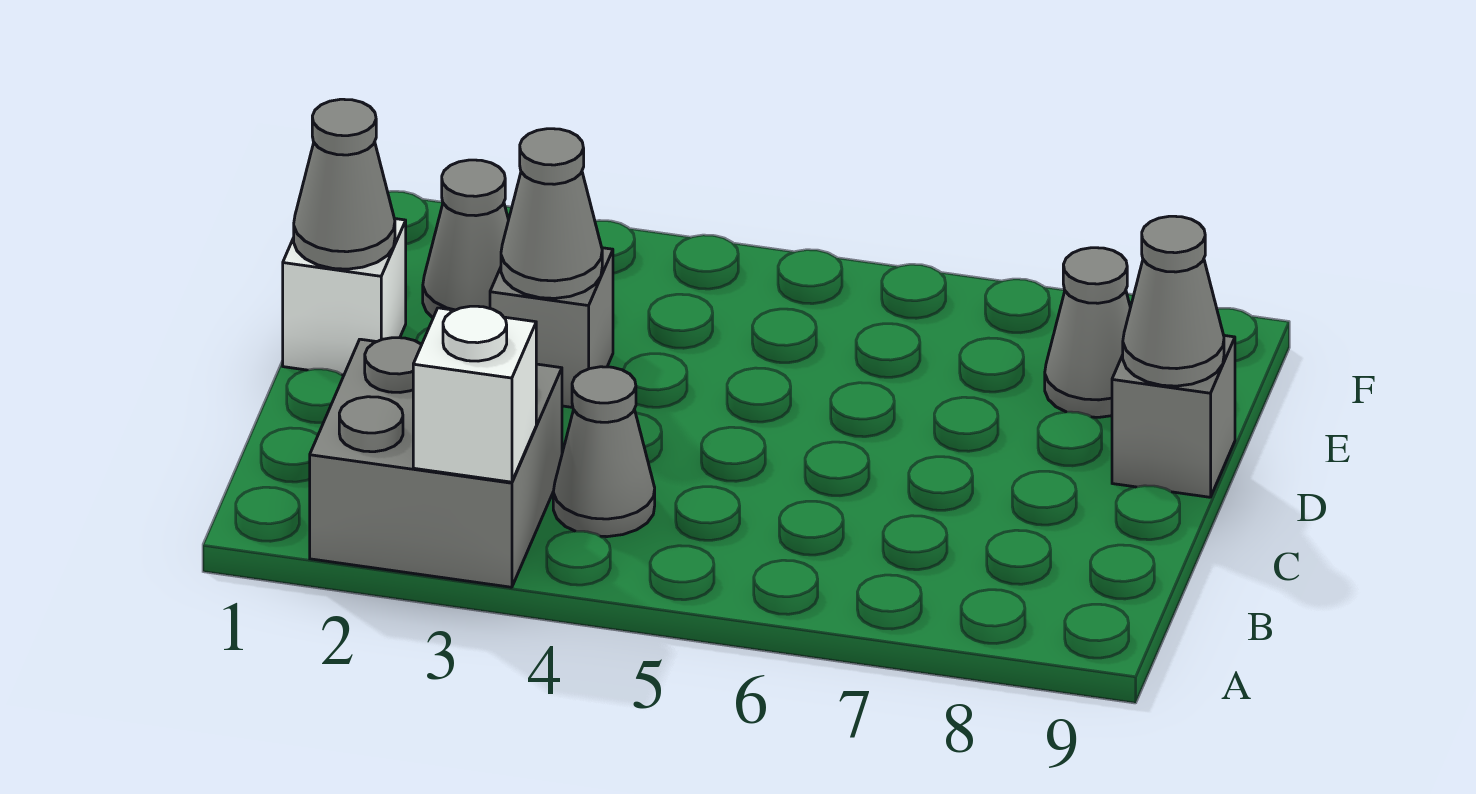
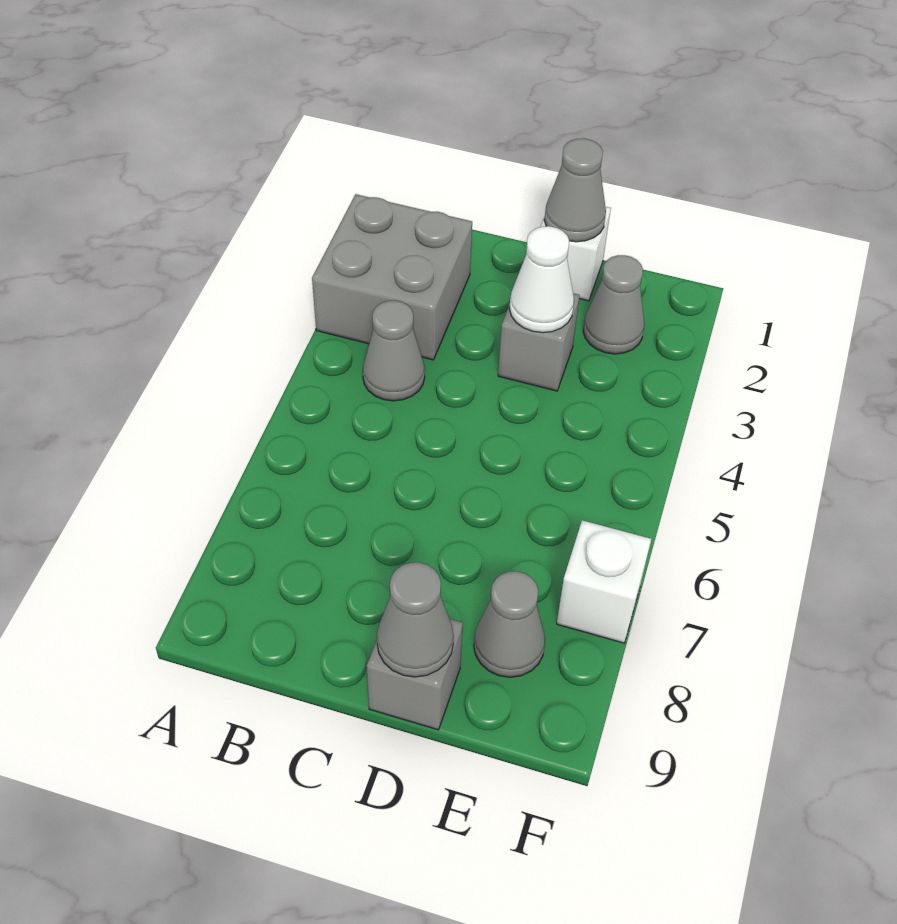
white brick A3 level 2 -> white brick F7 level 1
grey cone D3 level 2 -> white cone D3 level 2

